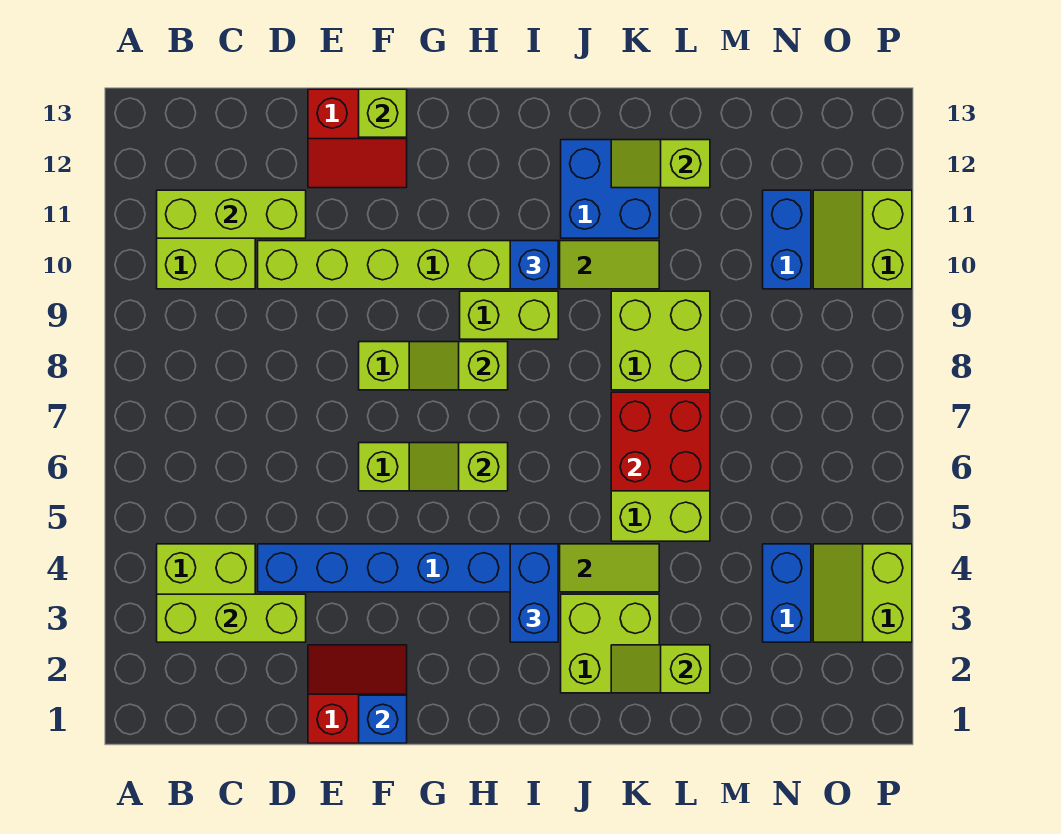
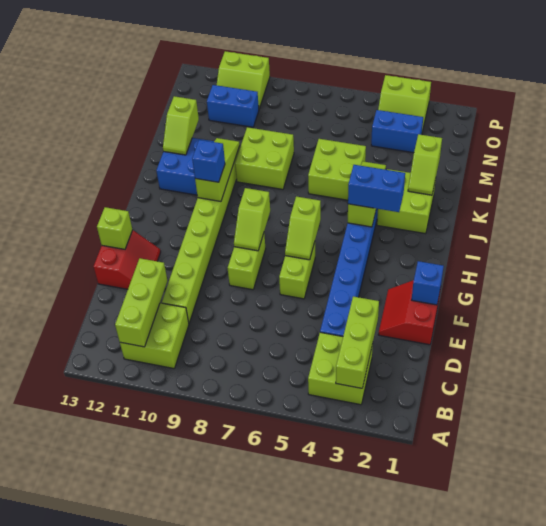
lime brick H9:I9 level 1 -> none
red brick K6:L7 level 2 -> none

